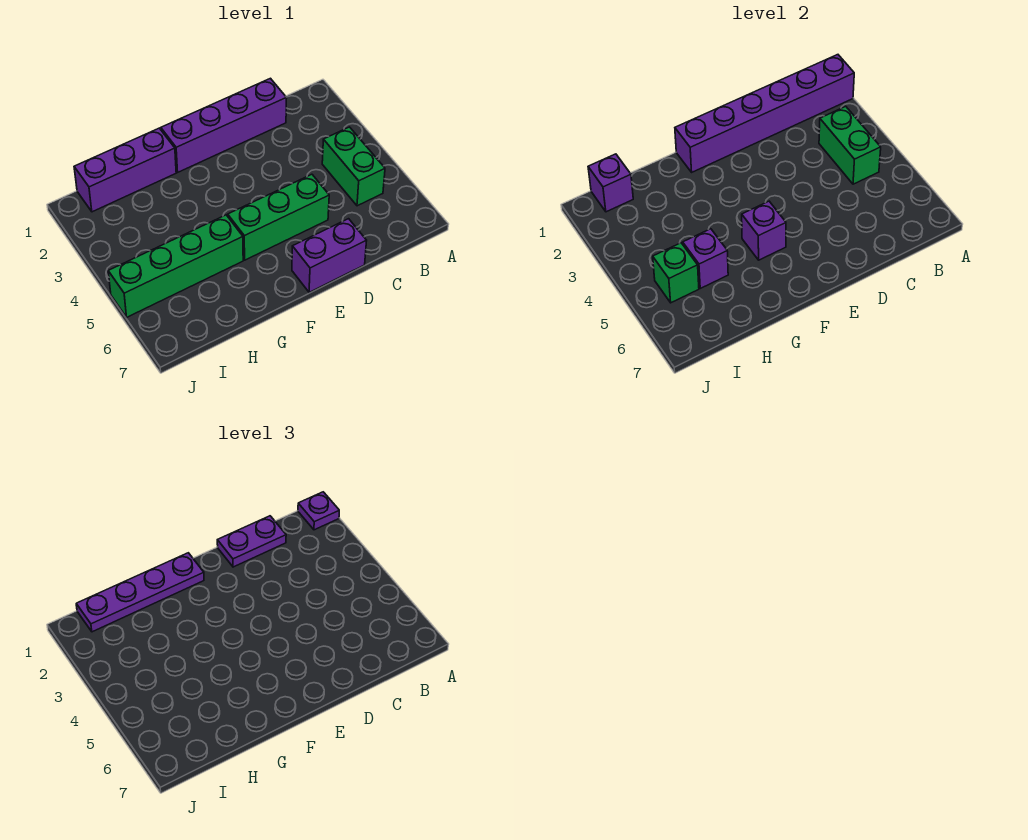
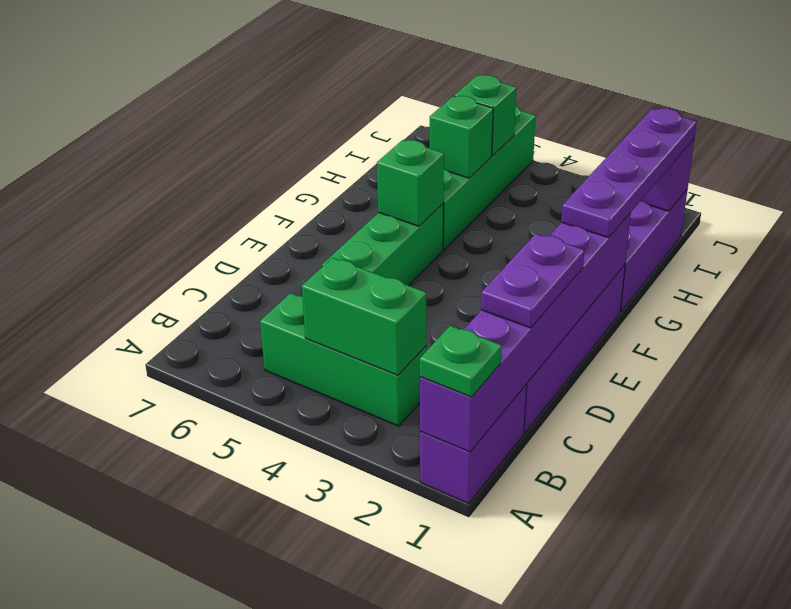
purple plate A1 level 3 -> green plate A1 level 3
green brick B4:B5 level 1 -> green brick B3:B5 level 1
purple brick D7:E7 level 1 -> purple brick A1:B1 level 1
purple brick F5 level 2 -> green brick F5 level 2
purple brick H5 level 2 -> green brick H5 level 2

